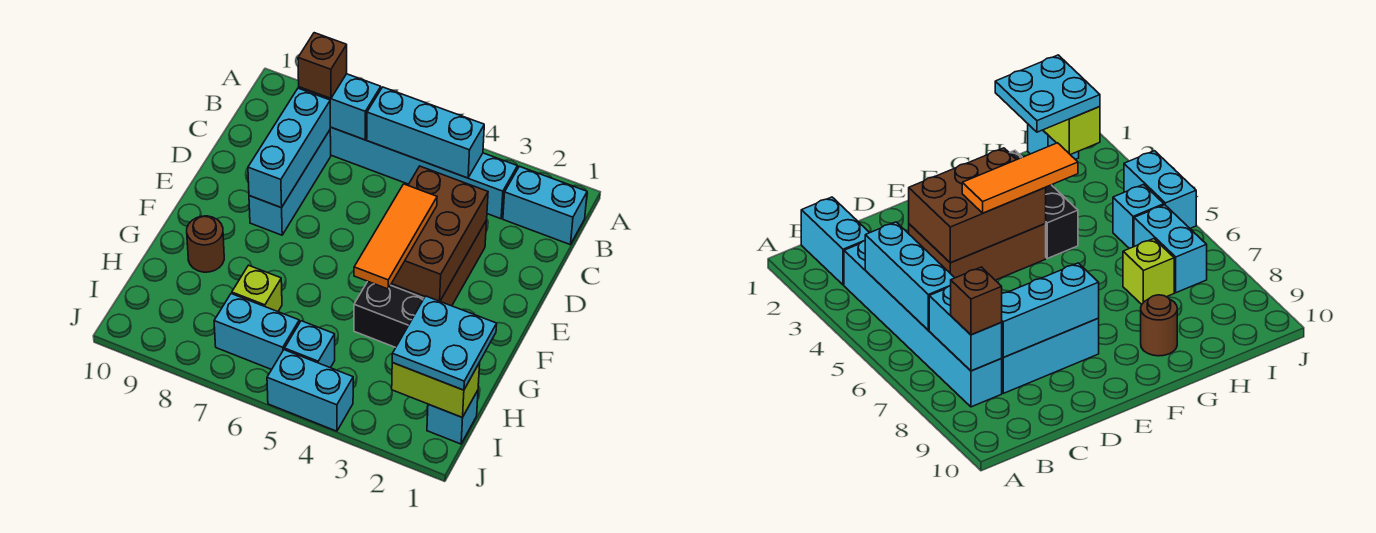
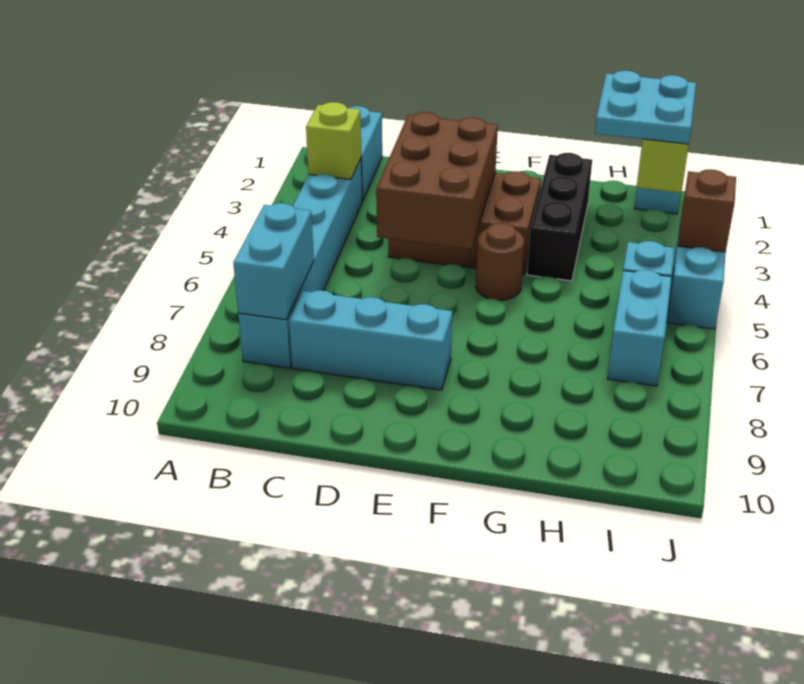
cyan brick B4:B6 level 2 -> none
brown brick B8 level 3 -> brown brick J4 level 2
cyan brick C8:E8 level 2 -> none
brown brick D3:F4 level 2 -> brown brick D3:E5 level 2
orange tile E4:G4 level 3 -> none
brown round brick G9 level 1 -> brown round brick F5 level 1
lime brick H7 level 1 -> lime brick B3 level 2

